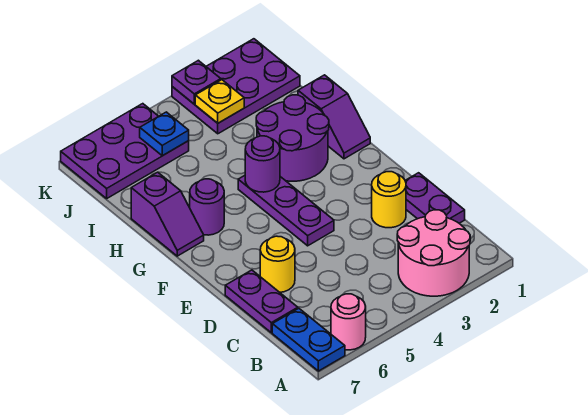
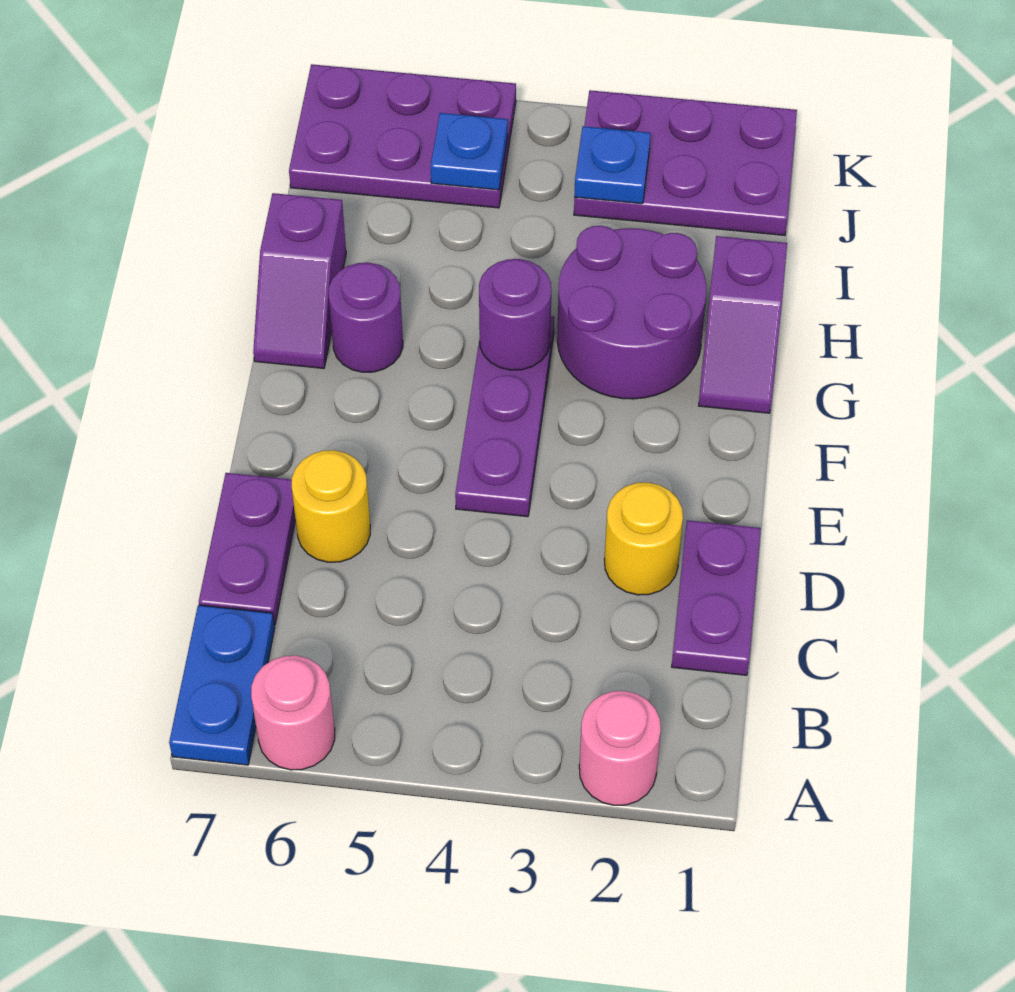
pink round brick A2:B3 level 1 -> pink round brick A2 level 1
yellow plate J3 level 2 -> blue plate J3 level 2
purple plate K3 level 2 -> none

